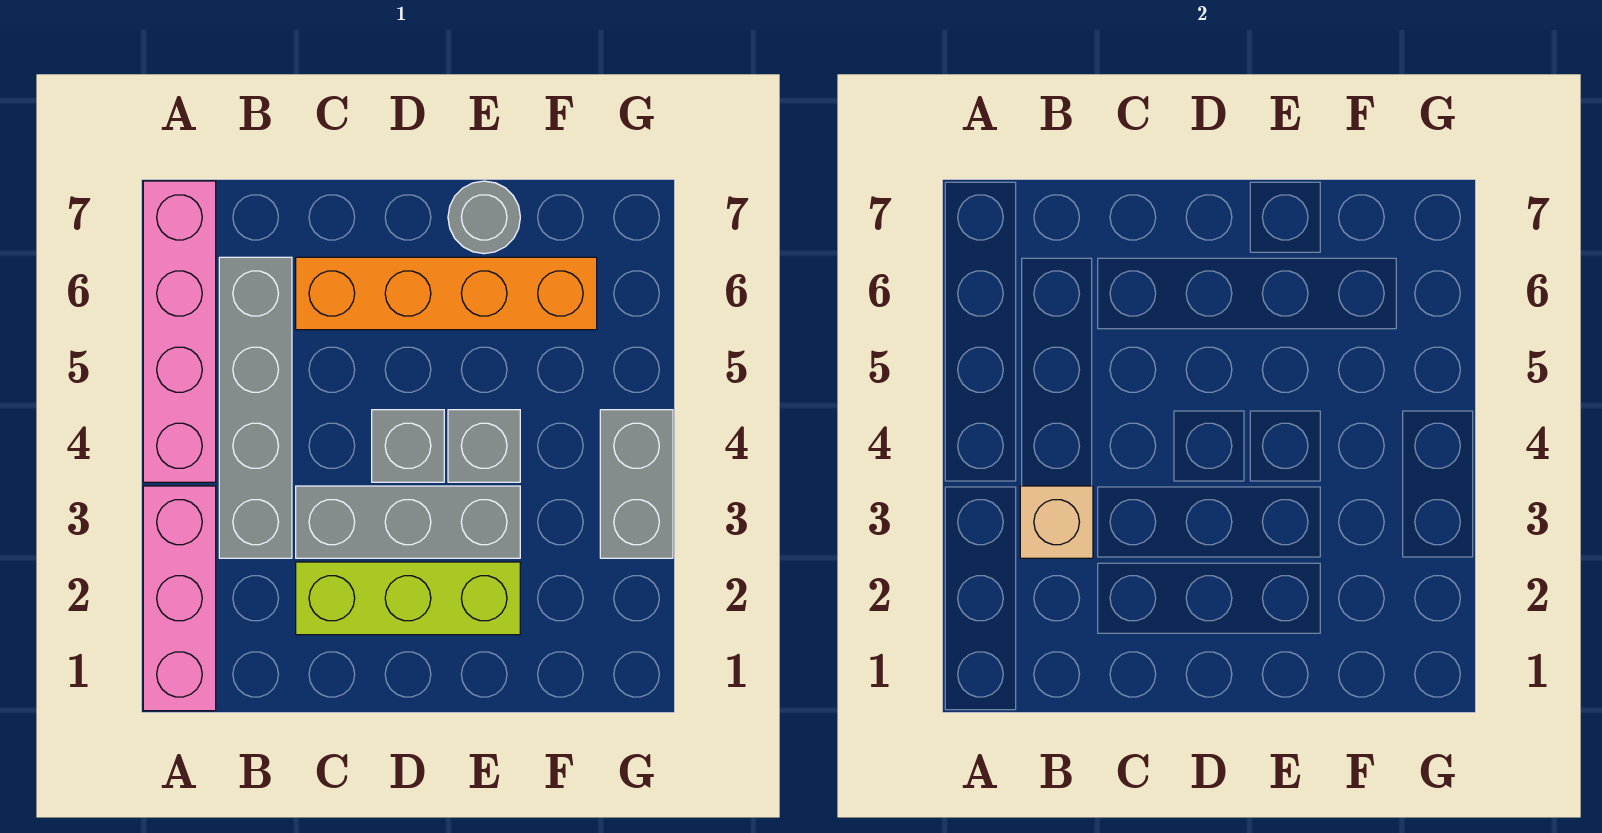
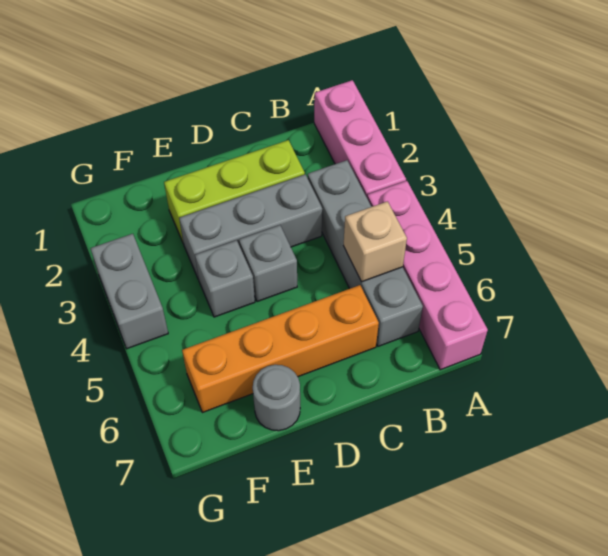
tan brick B3 level 2 -> tan brick B5 level 2

